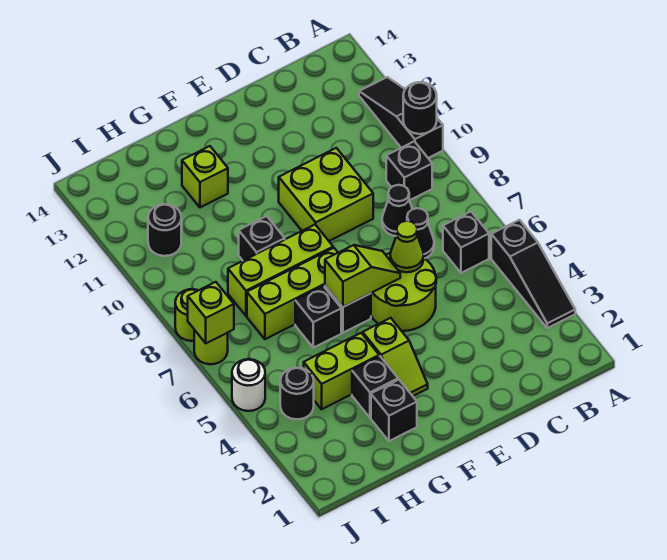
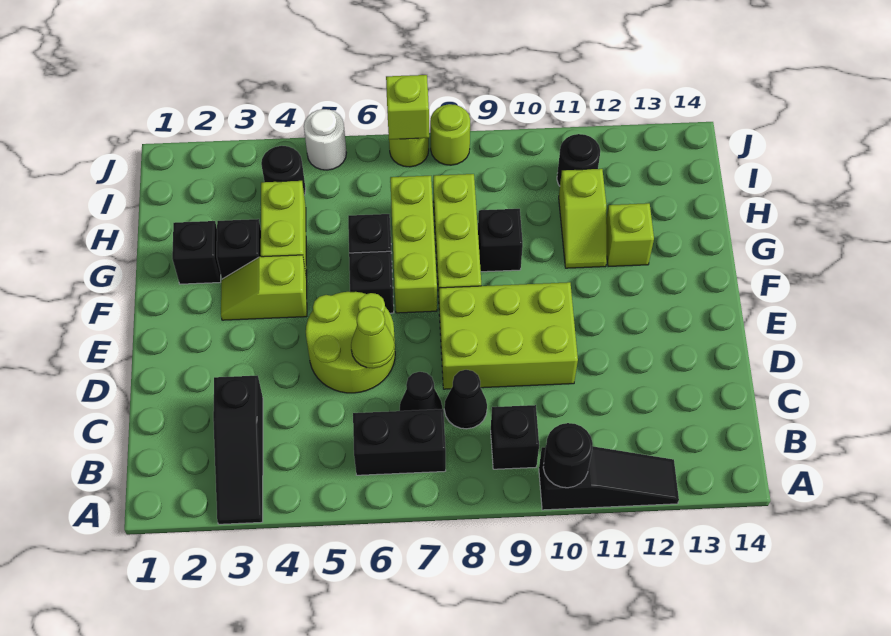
black slope A3:A5 level 1 top 5 -> black slope A3:C3 level 1 top C
black brick B6 level 1 -> black brick B6:B7 level 1
lime brick D9:E10 level 1 -> lime brick D8:E10 level 1
lime slope E6:F6 level 2 top F -> lime slope G11:H11 level 1 top H

